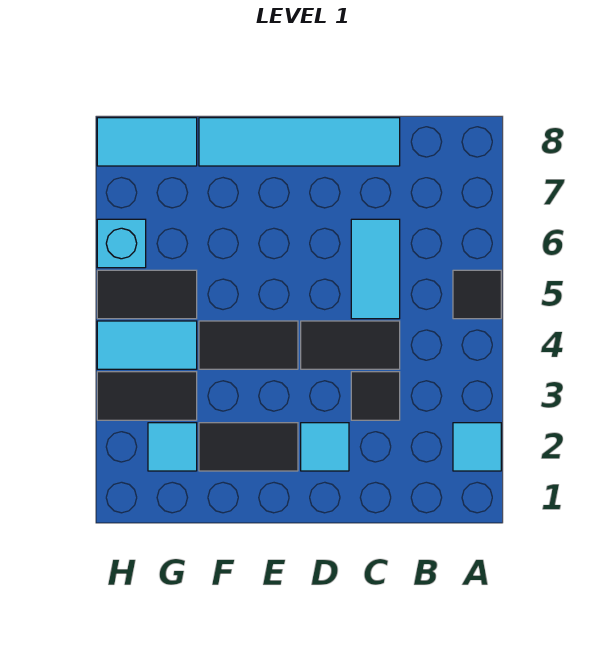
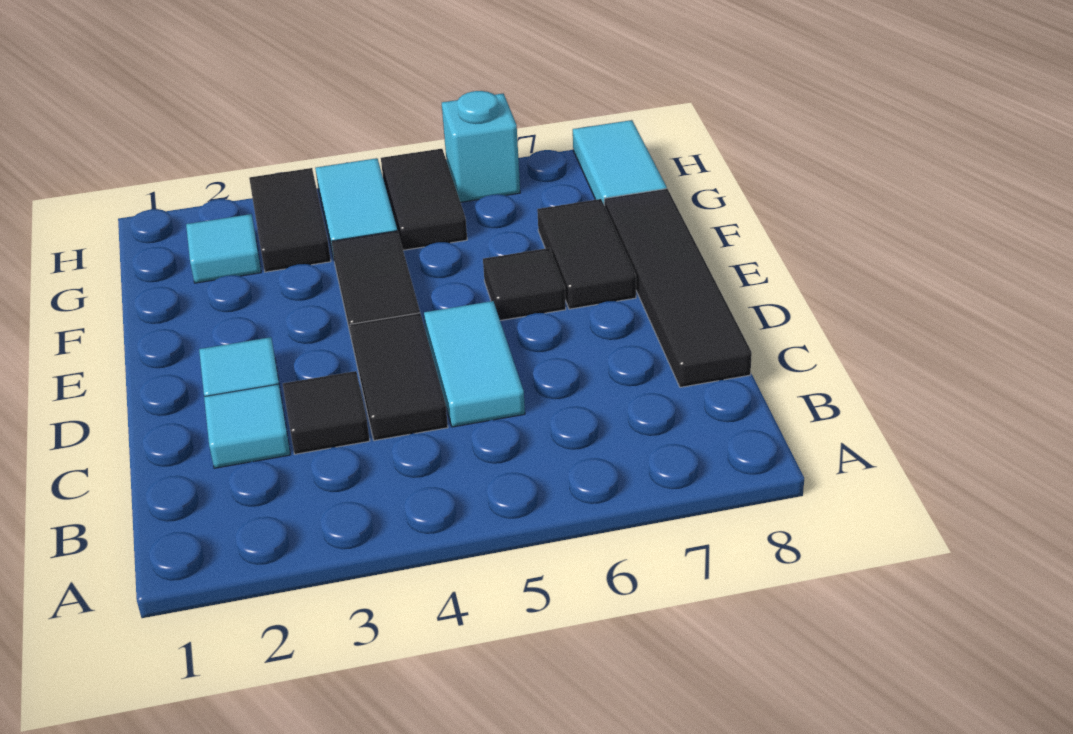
cyan tile A2 level 1 -> cyan tile C2 level 1
black tile A5 level 1 -> black tile E6 level 1
cyan tile C5:C6 level 1 -> cyan tile C5:D5 level 1
cyan tile C8:F8 level 1 -> black tile C8:F8 level 1
black tile E2:F2 level 1 -> black tile E7:F7 level 1

